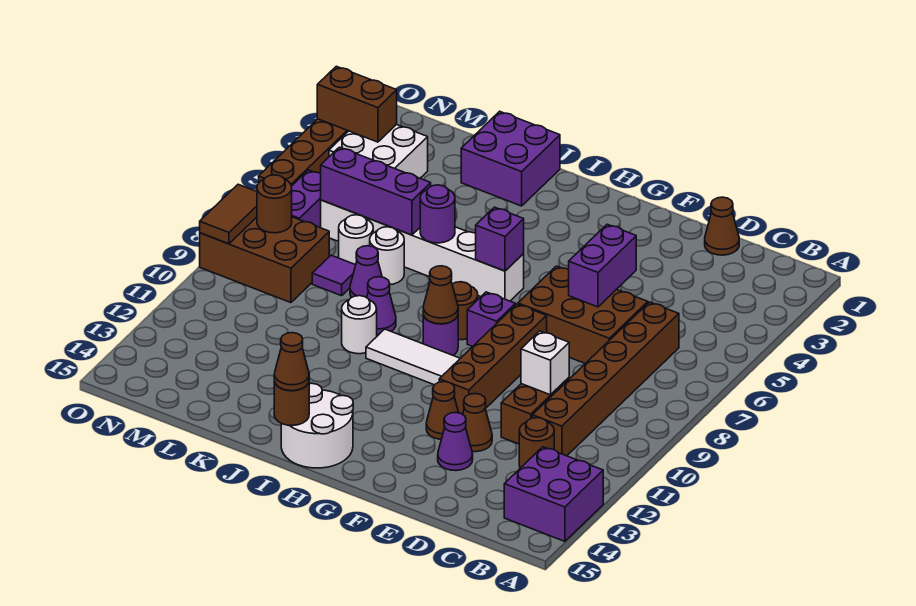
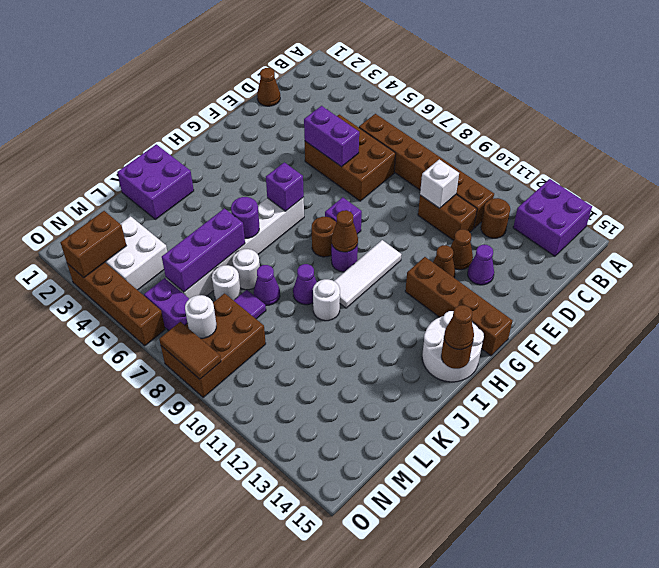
brown brick D6:F7 level 1 -> brown brick D5:E7 level 1
brown brick F8:F11 level 1 -> brown brick G12:G15 level 1
brown round brick N8 level 2 -> white round brick N8 level 2

